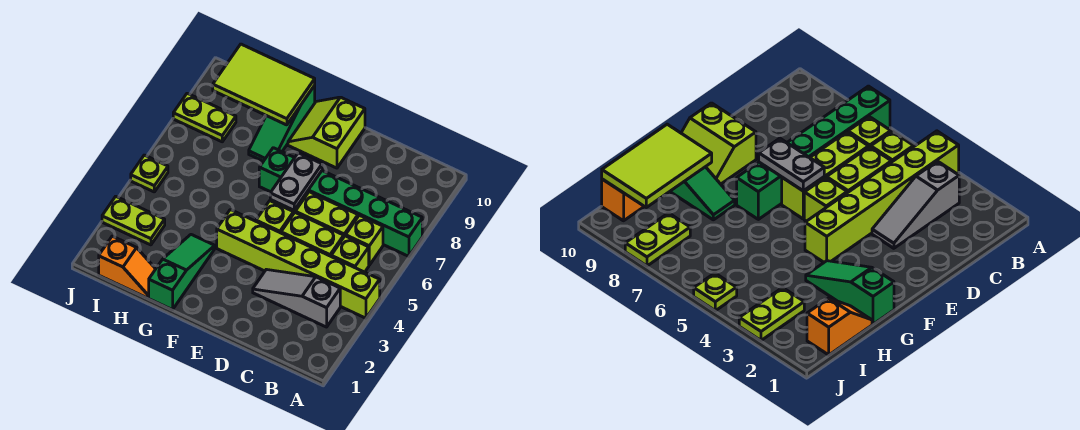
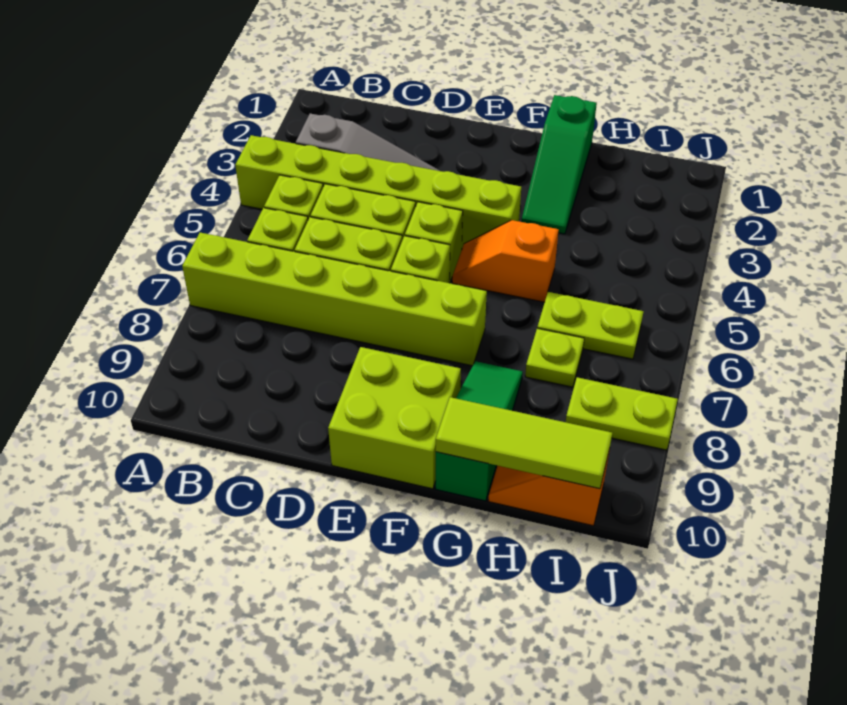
green brick A7:F7 level 1 -> lime brick A7:F7 level 1
grey plate E6:E7 level 2 -> none
lime slope E9:F10 level 1 top E -> lime brick E9:F10 level 1
lime tile G9:I10 level 2 -> lime tile G10:I10 level 2
orange slope H1:I1 level 1 top I -> orange slope F5:G5 level 1 top G
lime plate I3:J3 level 1 -> lime plate H6:I6 level 1
lime plate J5 level 1 -> lime plate H7 level 1

